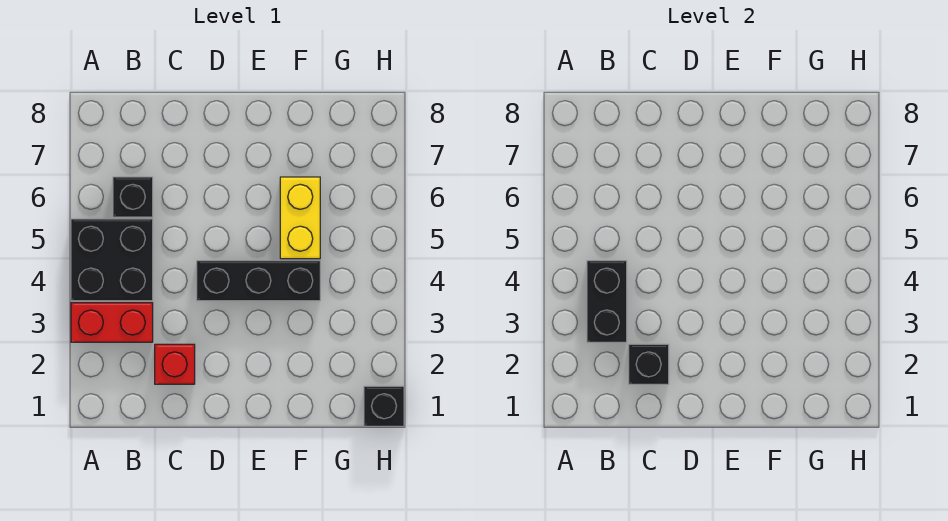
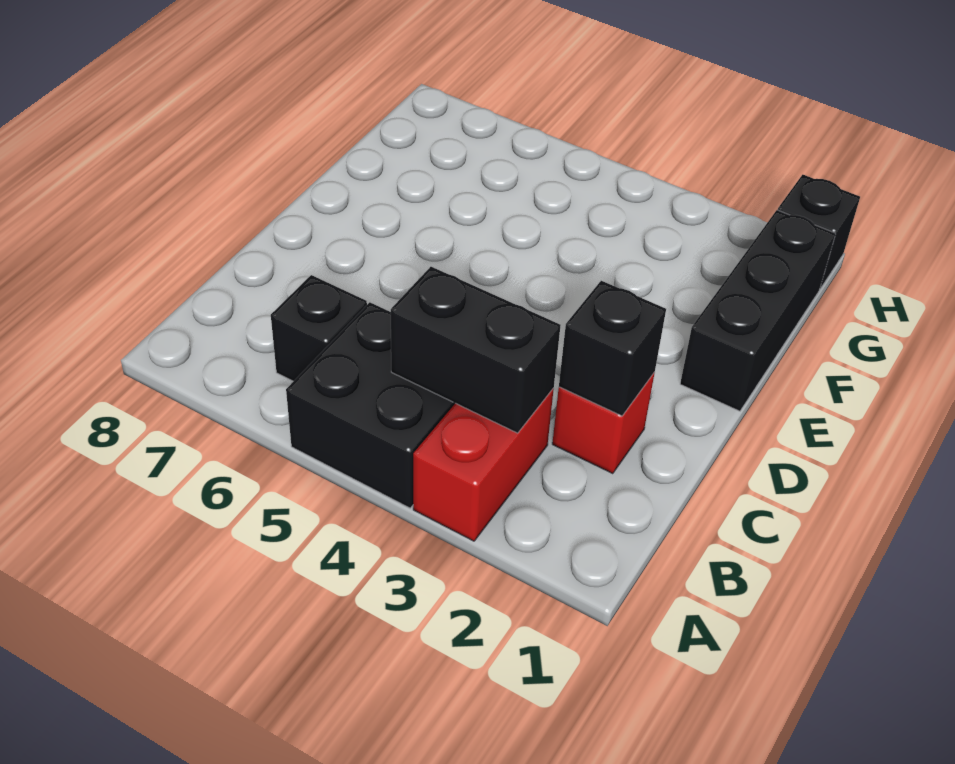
black brick D4:F4 level 1 -> black brick E1:G1 level 1
yellow brick F5:F6 level 1 -> none

